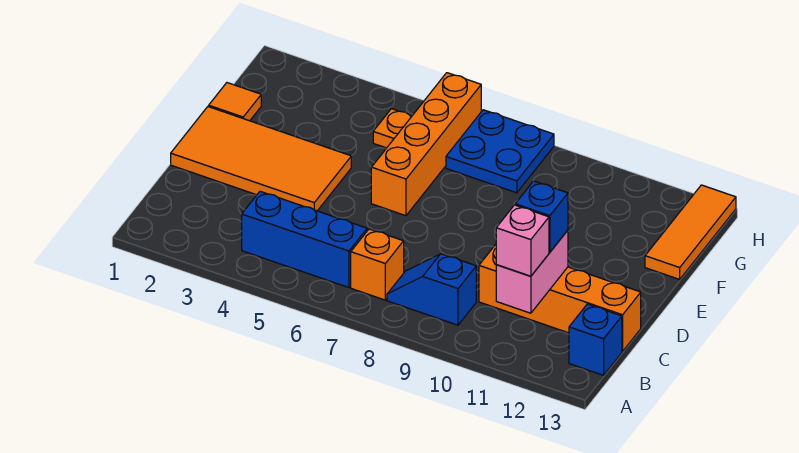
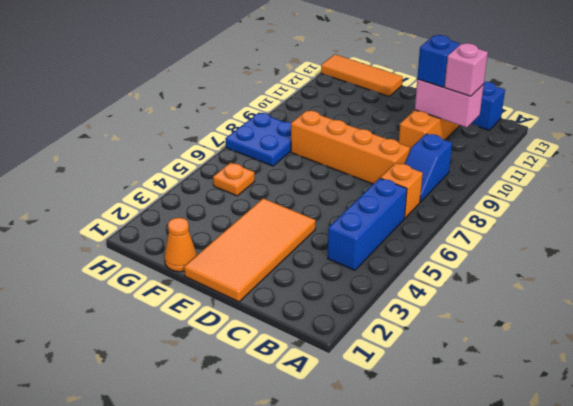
orange brick E6:H6 level 1 -> orange brick C8:F8 level 1
orange tile F1 level 1 -> orange cone F1 level 1

